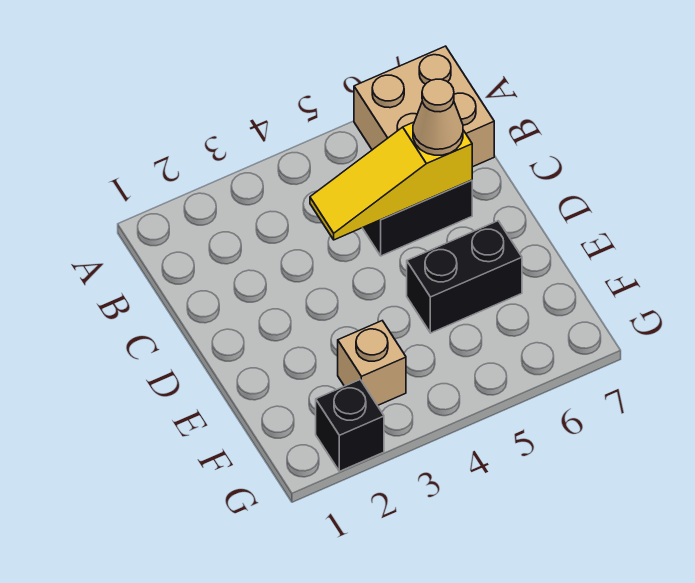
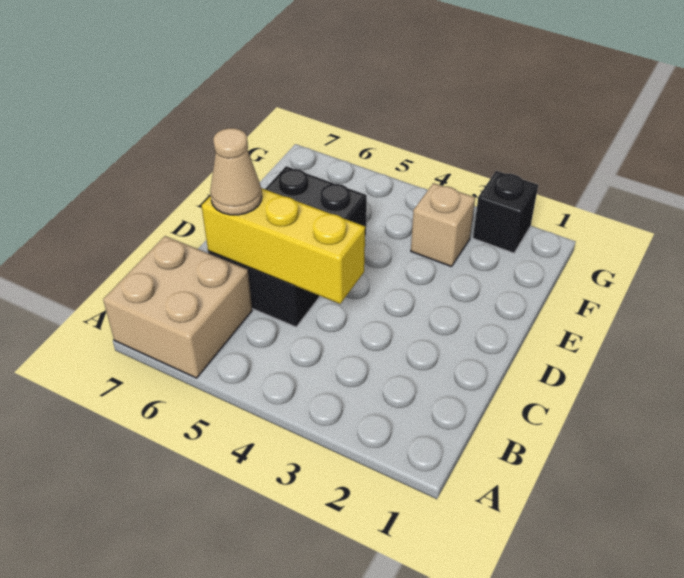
yellow slope C4:C6 level 2 top 6 -> yellow brick C4:C6 level 2

